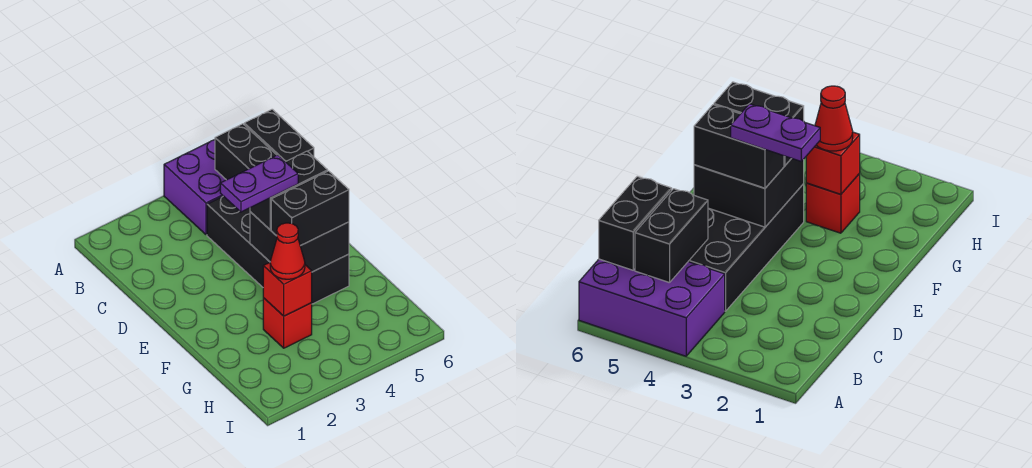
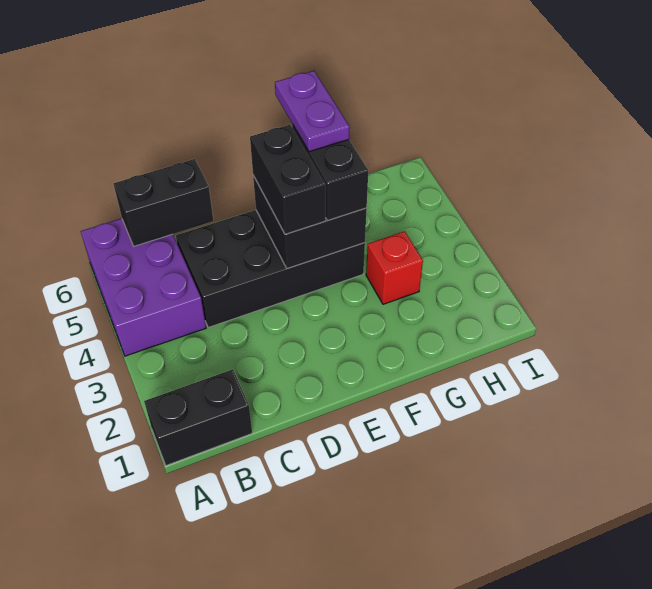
black brick B5:C5 level 2 -> black brick A1:B1 level 1
purple plate E3:E4 level 4 -> purple plate F5:F6 level 4
red brick G3 level 2 -> none
red cone G3 level 3 -> none

